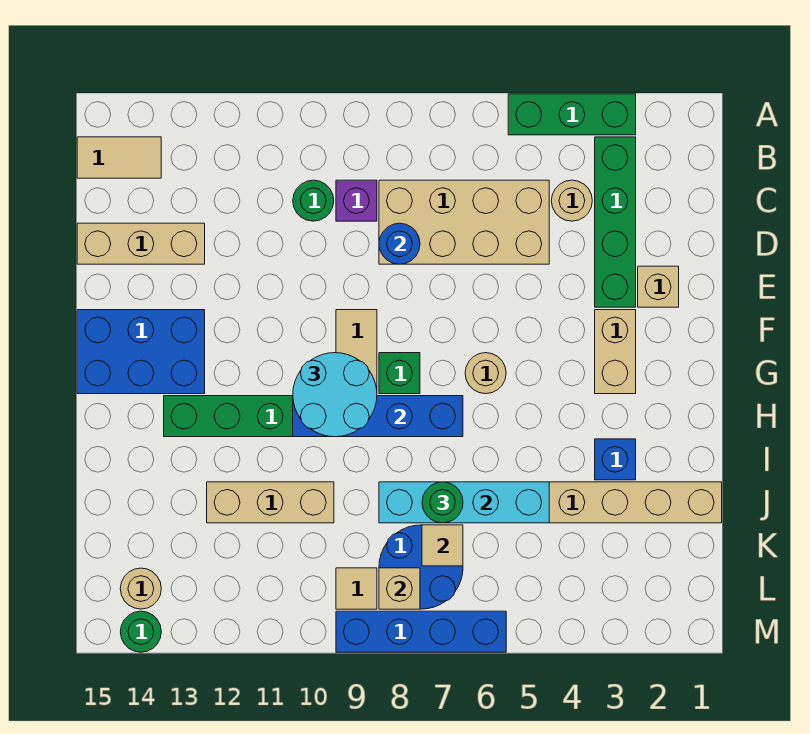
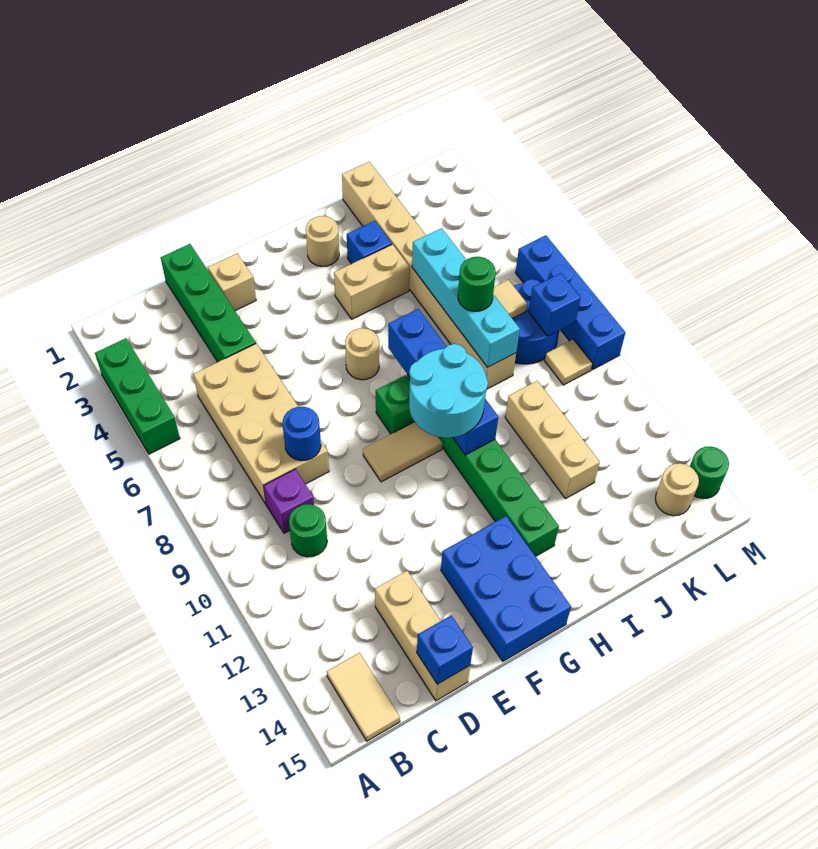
green brick B3:E3 level 1 -> green brick D1:D4 level 1
tan round brick C4 level 1 -> tan round brick H2 level 1
none -> blue brick D15 level 2
tan brick F3:G3 level 1 -> tan brick H4:I4 level 1
tan brick L8 level 2 -> blue brick L8 level 2

